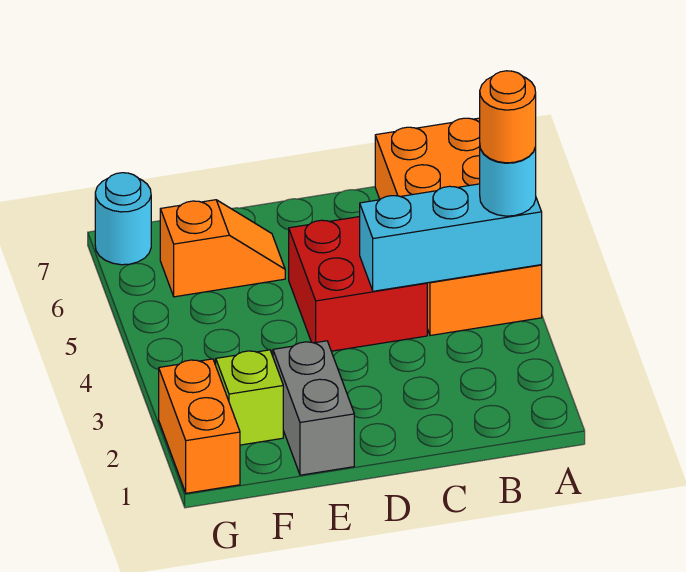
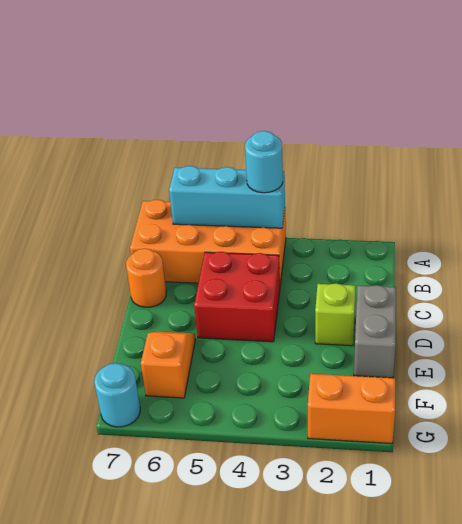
cyan brick A4:C4 level 2 -> cyan brick A4:A6 level 2
orange round brick A4 level 4 -> orange round brick C7 level 1
grey brick E1:E2 level 1 -> grey brick D1:E1 level 1
lime brick F2 level 1 -> lime brick D2 level 1

